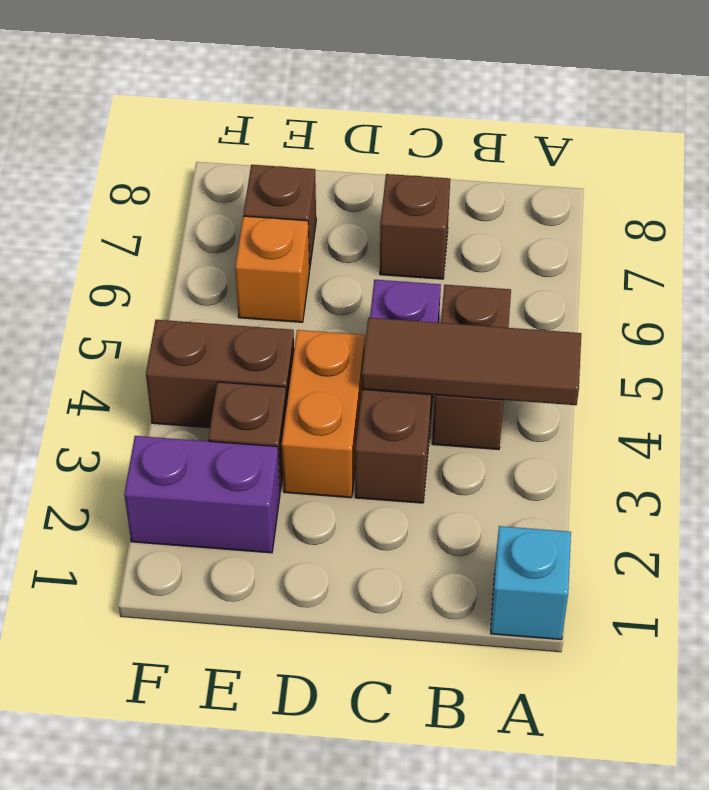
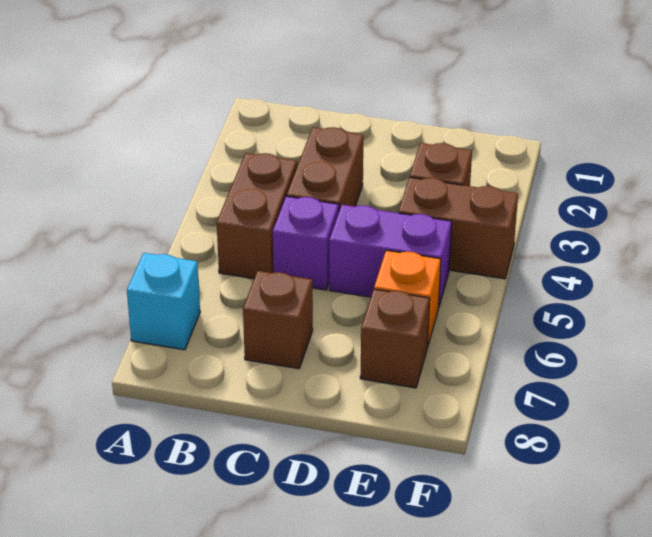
cyan brick A1 level 1 -> cyan brick A7 level 1
brown tile A4:C4 level 2 -> none
orange brick D3:D4 level 1 -> none
purple brick E2:F2 level 1 -> purple brick D5:E5 level 1

